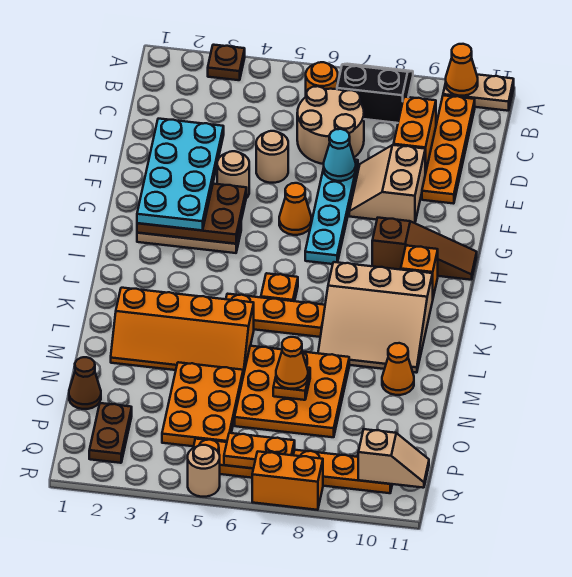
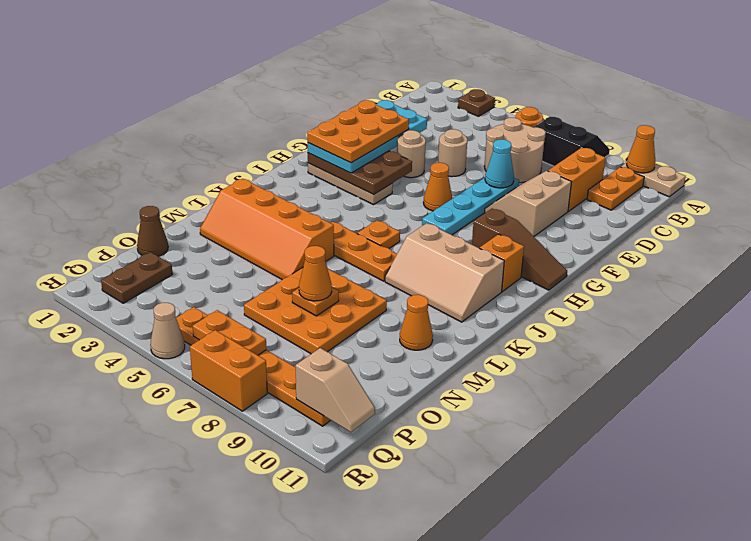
orange plate B10:E10 level 1 -> orange plate B10:C10 level 1
tan slope J8:L10 level 1 top J -> tan slope J8:K10 level 1 top J
orange plate N4:P5 level 1 -> orange plate F2:H3 level 4
tan round brick R5 level 1 -> tan cone R5 level 1

